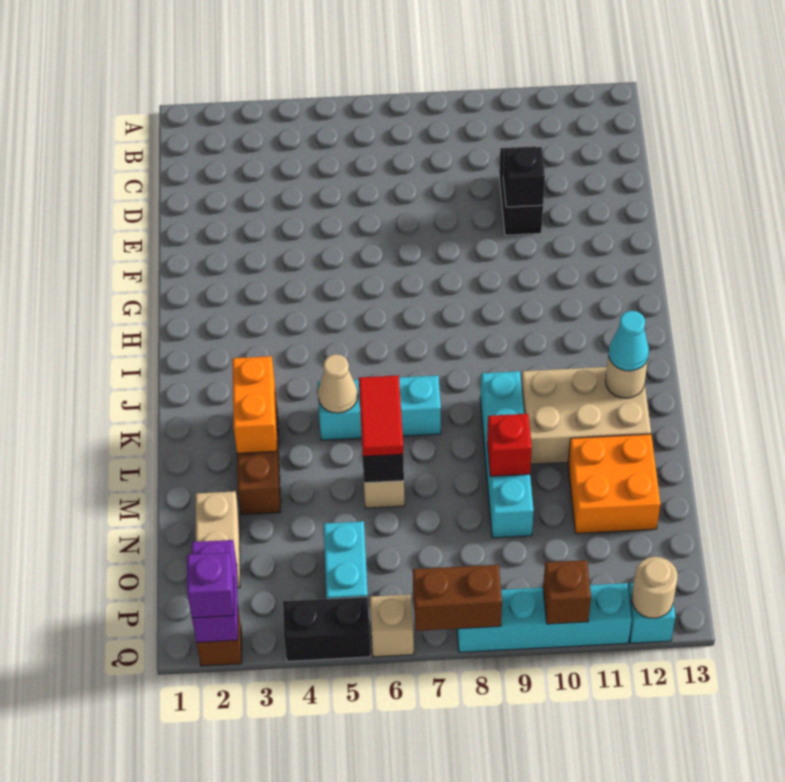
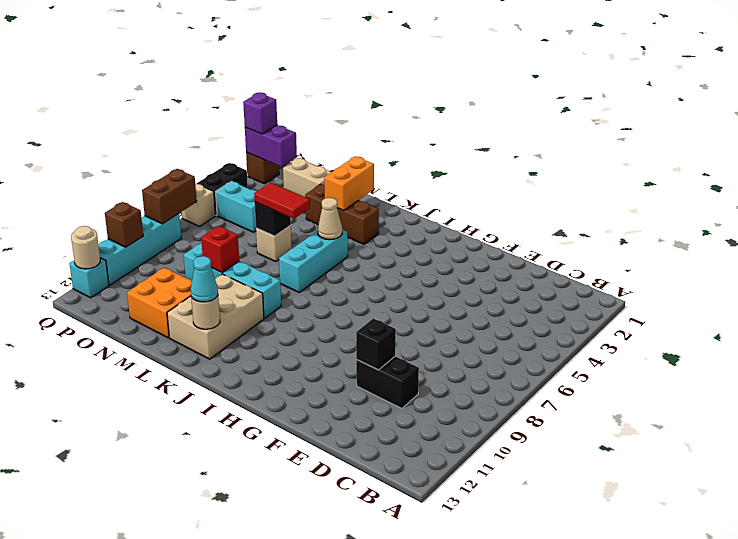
orange brick K3:L3 level 2 -> orange brick L2:L3 level 2

